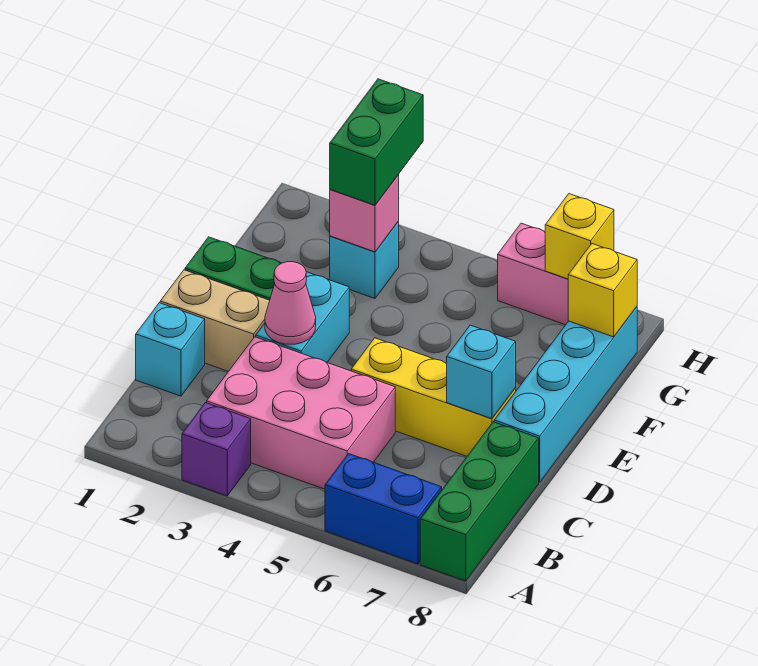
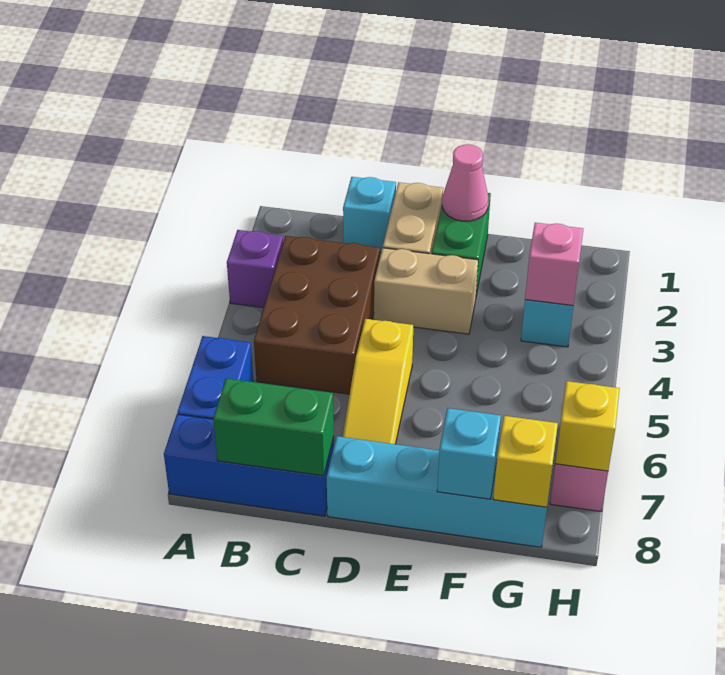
green brick A8:C8 level 1 -> blue brick A8:C8 level 1
pink brick B3:C5 level 1 -> brown brick B3:C5 level 1
cyan brick D3:E3 level 1 -> tan brick D3:E3 level 1
pink cone D3 level 2 -> pink cone E1 level 2
yellow brick D5:D7 level 1 -> yellow slope D5:D7 level 1 top 5
cyan brick D7 level 2 -> cyan brick F8 level 2
green brick G3:H3 level 3 -> green brick B8:C8 level 2

